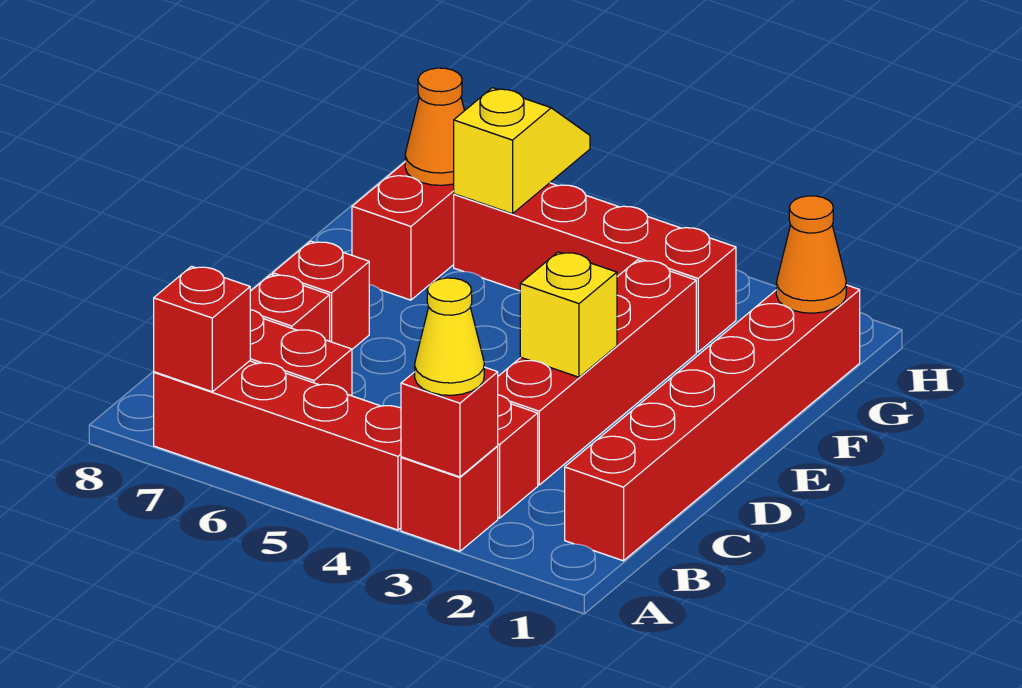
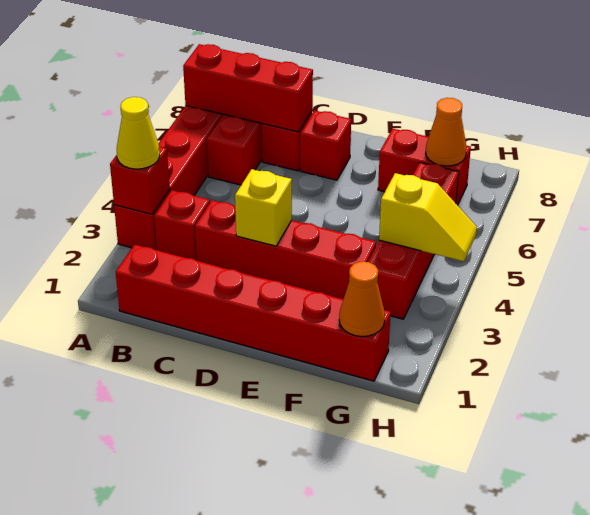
red brick A7 level 2 -> red brick A7:C7 level 2
yellow slope G6:H6 level 2 top G -> yellow slope G4:H4 level 2 top G

